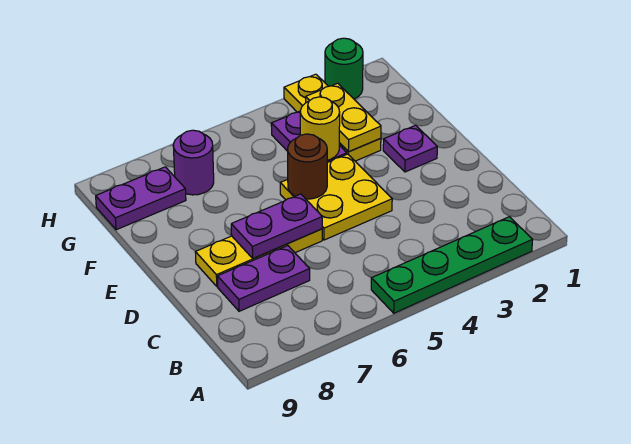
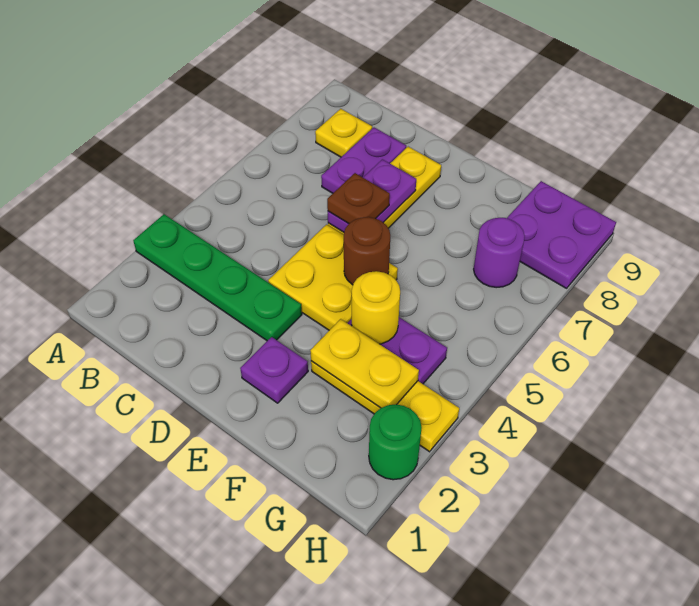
green plate A2:A5 level 1 -> green plate A3:D3 level 1
none -> yellow plate B8 level 1
none -> brown plate D6 level 3
purple plate G8:G9 level 1 -> purple plate G8:H9 level 1

